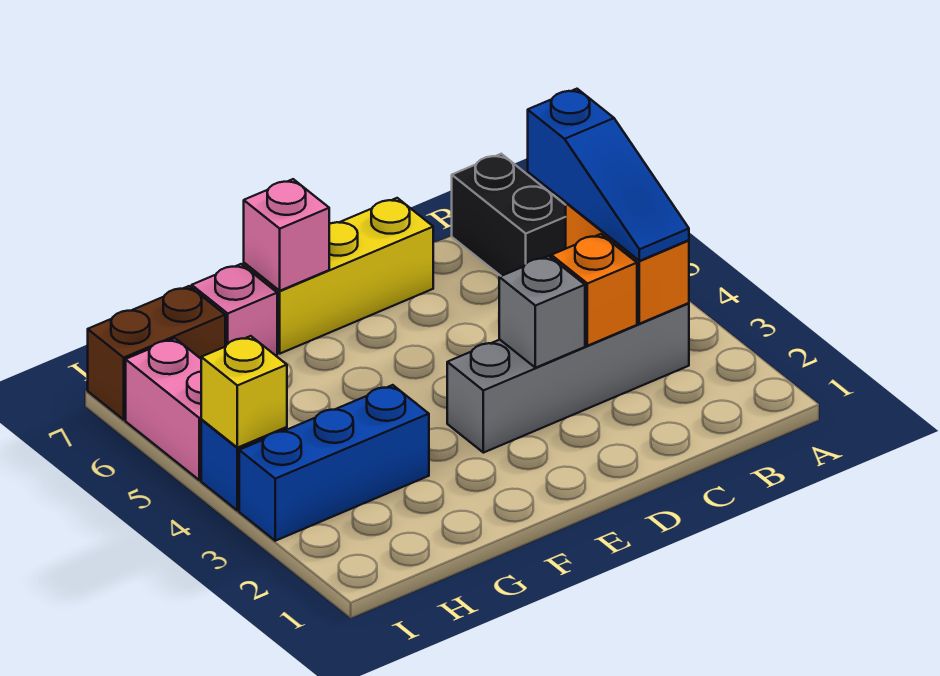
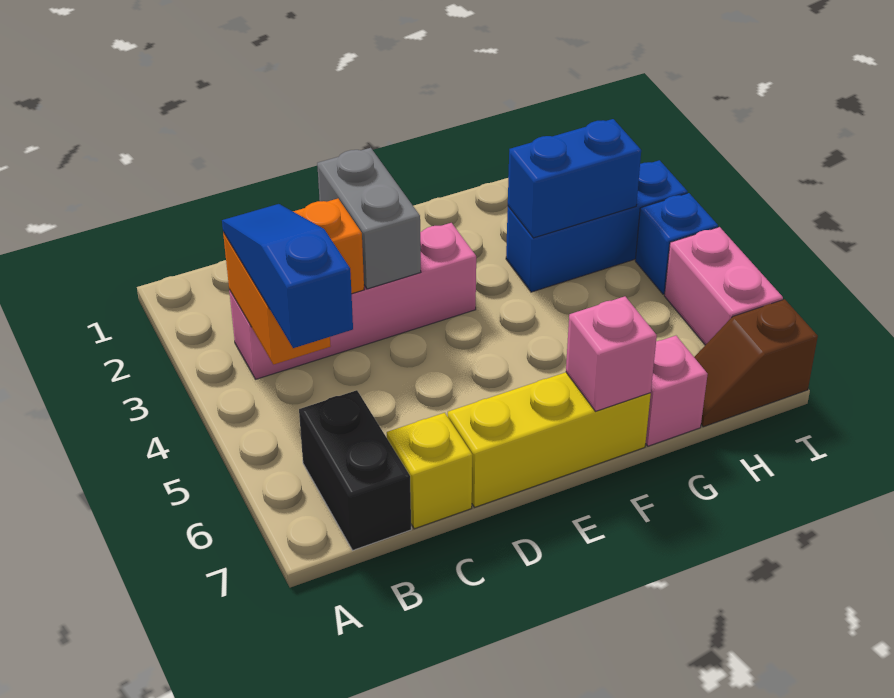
grey brick B3:E3 level 1 -> pink brick B3:E3 level 1
grey brick D3 level 2 -> grey brick D2:D3 level 2
none -> blue brick G3:H3 level 2
brown brick H7:I7 level 1 -> brown slope H7:I7 level 1 top I
yellow brick I4 level 2 -> yellow brick C7 level 1

